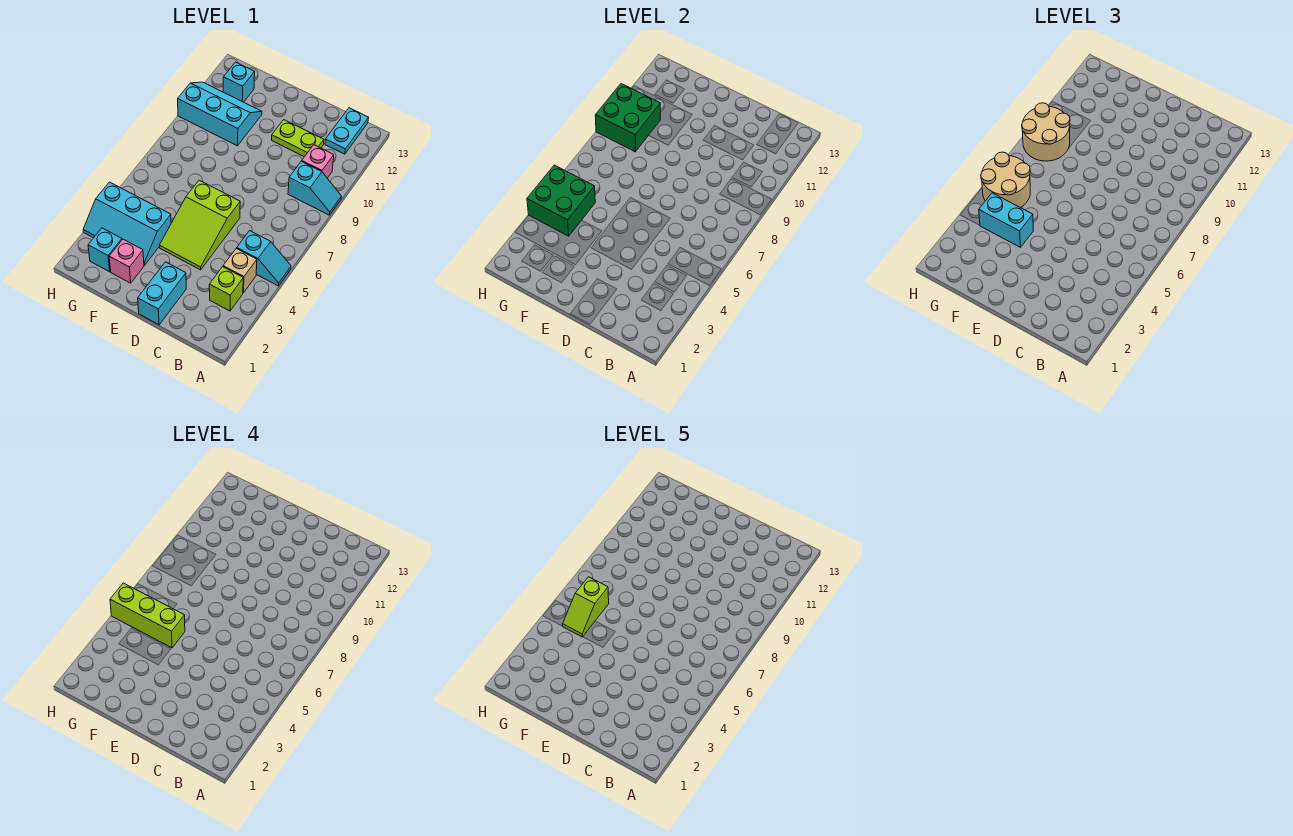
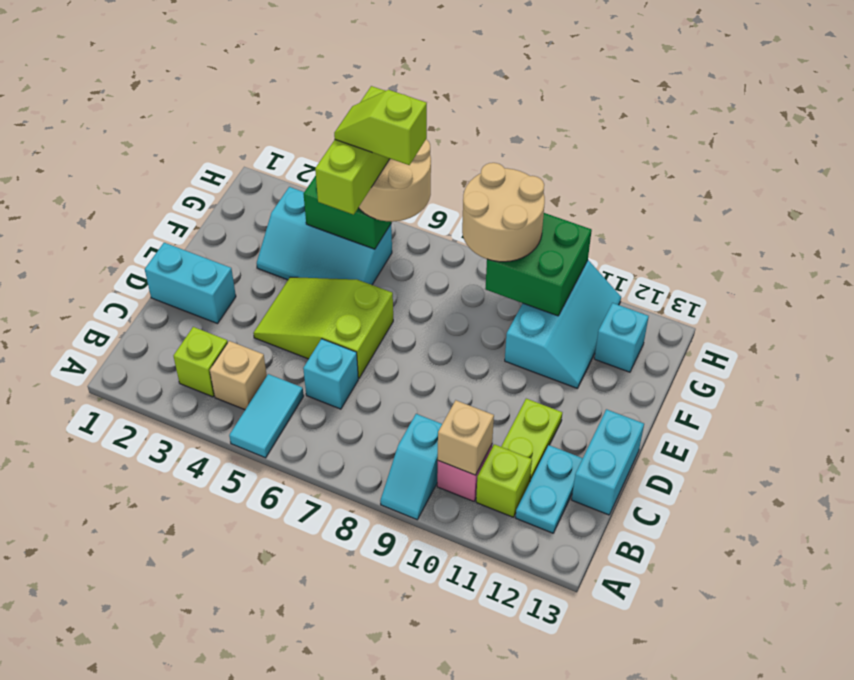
cyan slope A5:B5 level 1 top B -> cyan tile A5:B5 level 1
none -> tan brick B10 level 2
none -> lime brick B11 level 1
cyan plate B12:B13 level 1 -> cyan plate B12:C12 level 1
pink brick F2 level 1 -> none
cyan slope F3:H4 level 1 top 4 -> cyan slope F3:G5 level 1 top G
cyan brick F4:G4 level 3 -> cyan brick C13:D13 level 1
cyan brick G2 level 1 -> cyan brick C6 level 1

